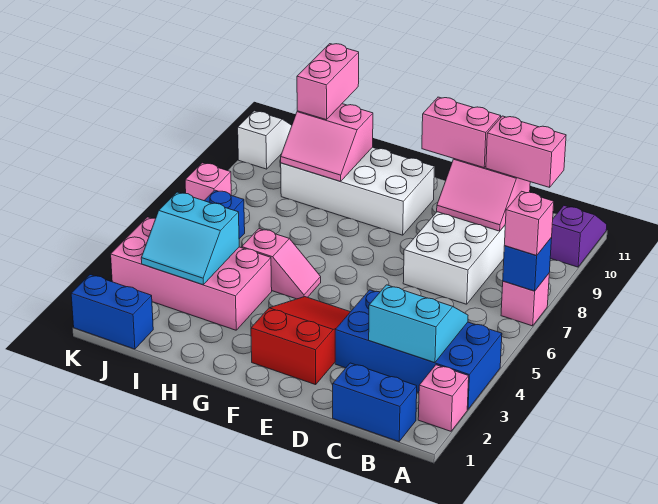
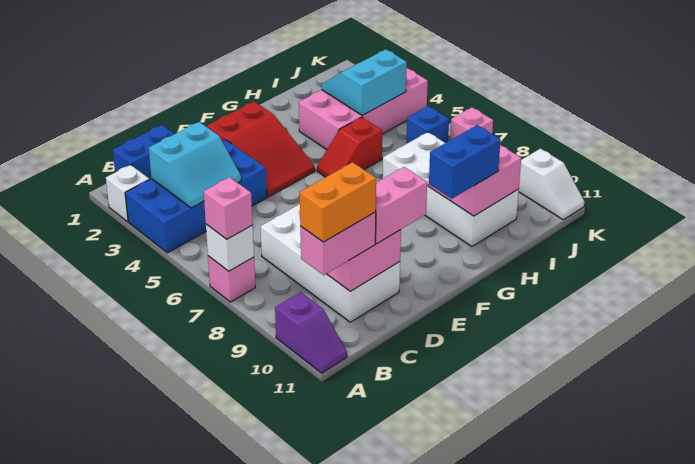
pink brick A2 level 1 -> white brick A2 level 1
blue brick A7 level 2 -> white brick A7 level 2
none -> orange brick B10:C10 level 4
white brick F9:I10 level 1 -> white brick H7:I10 level 1
pink slope G5:H5 level 1 top H -> red slope G5:H5 level 1 top H
pink brick I10:I11 level 3 -> none
blue brick J1:K1 level 1 -> blue brick G10:H10 level 3

